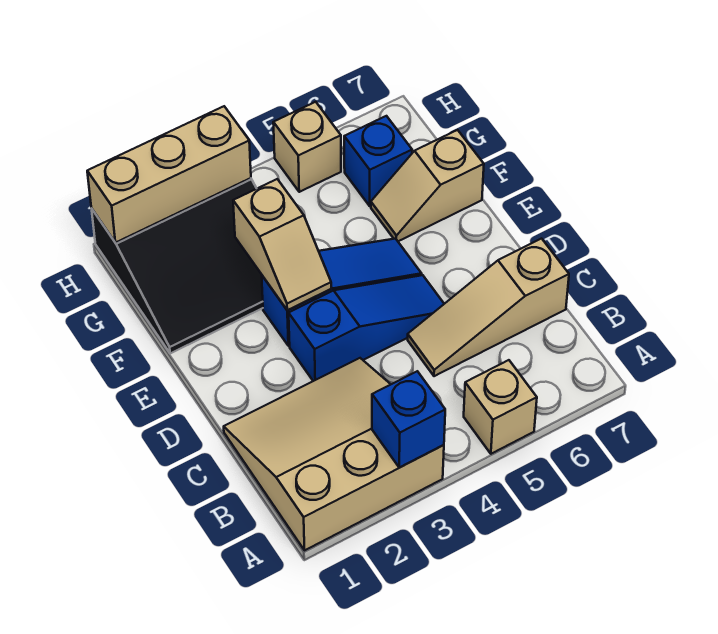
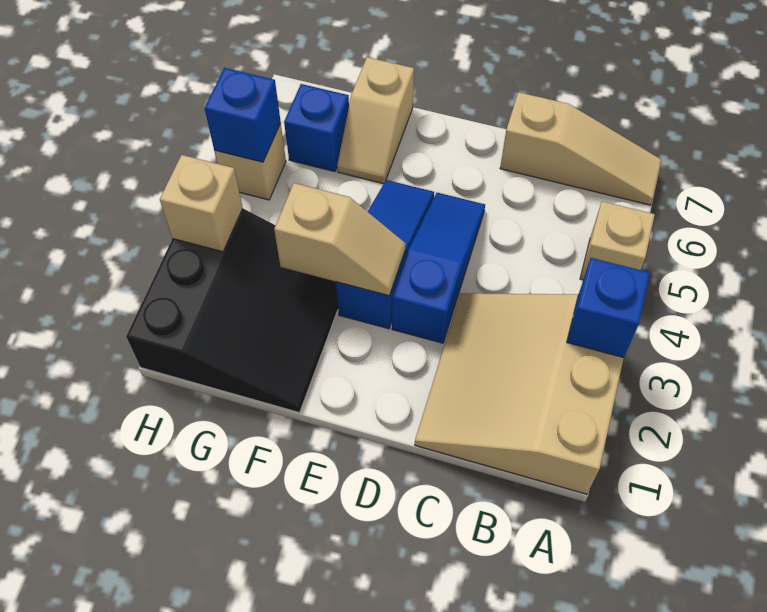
tan slope C5:C7 level 1 top 7 -> tan slope A7:C7 level 1 top C
tan brick H1:H3 level 2 -> tan brick H3 level 2
none -> blue brick H5 level 2

